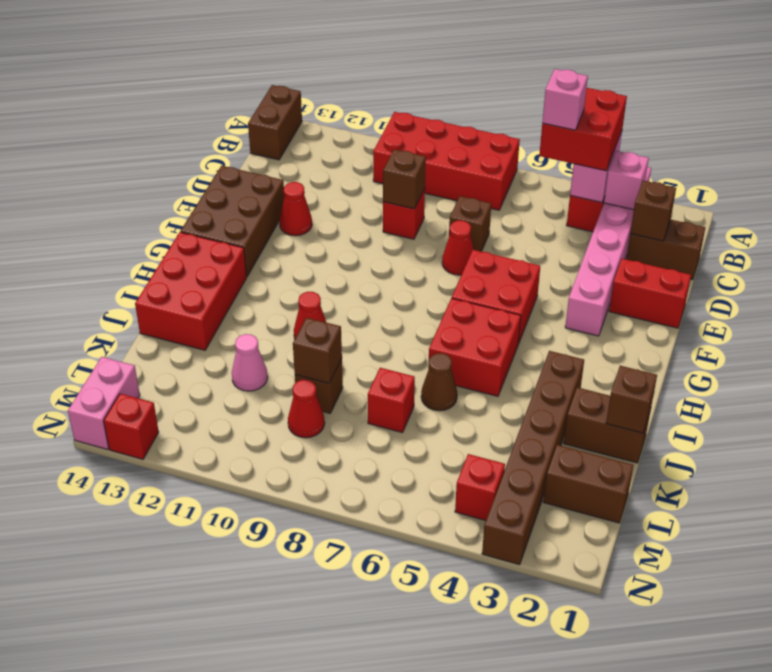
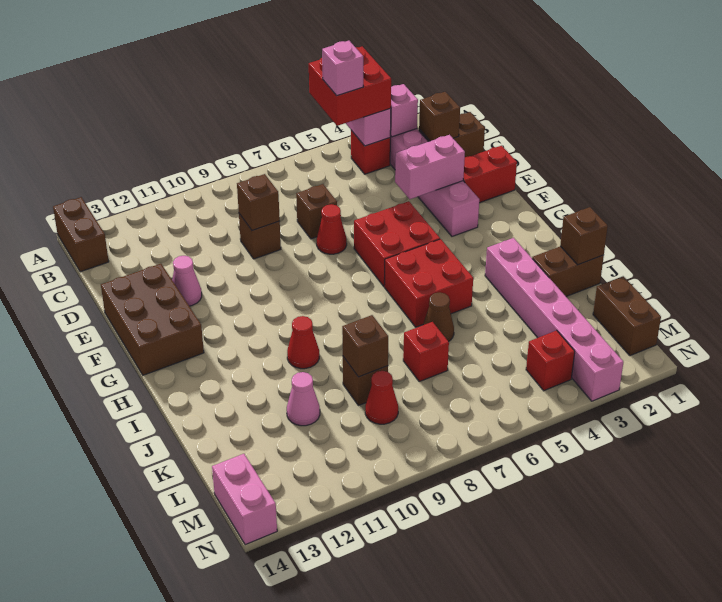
red brick A7:B10 level 1 -> none
red brick D9 level 1 -> brown brick D9 level 1
none -> pink brick E3:E4 level 2
red cone E12 level 1 -> pink cone E12 level 1
red brick H13:J14 level 1 -> none
brown brick I3:N3 level 1 -> pink brick I3:N3 level 1
brown brick L1:L2 level 1 -> brown brick L1:M1 level 1
red brick N13 level 1 -> none

